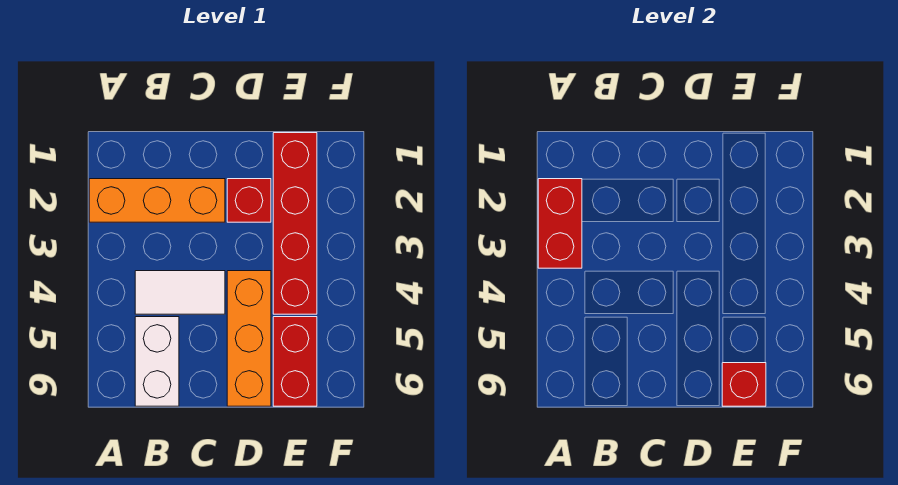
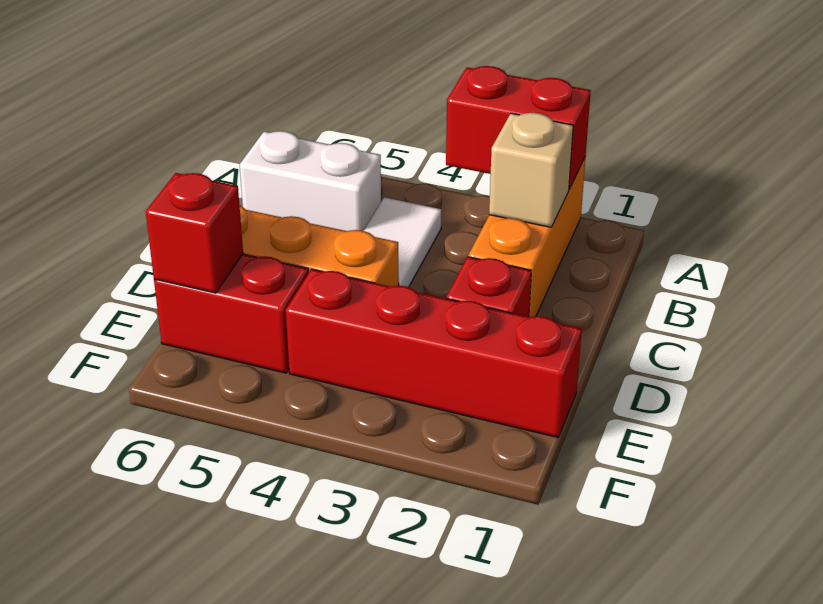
none -> tan brick B2 level 2

